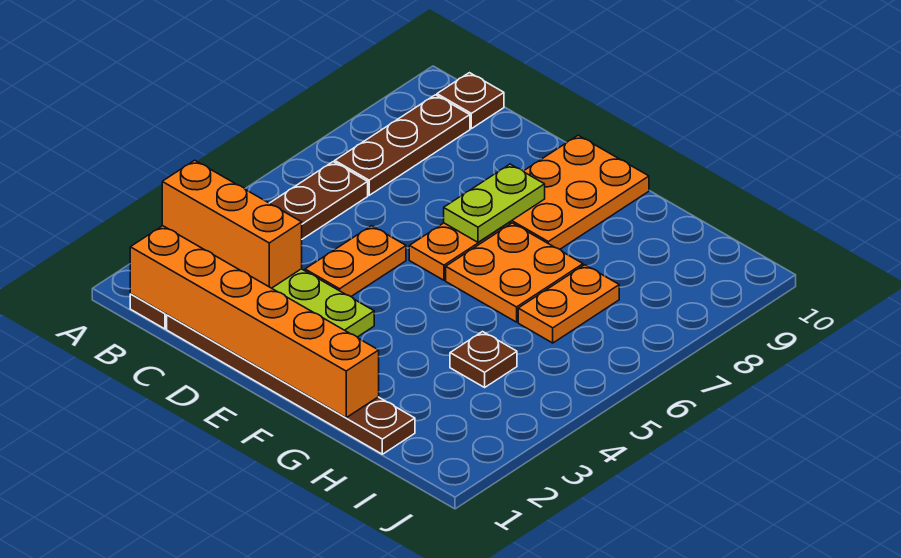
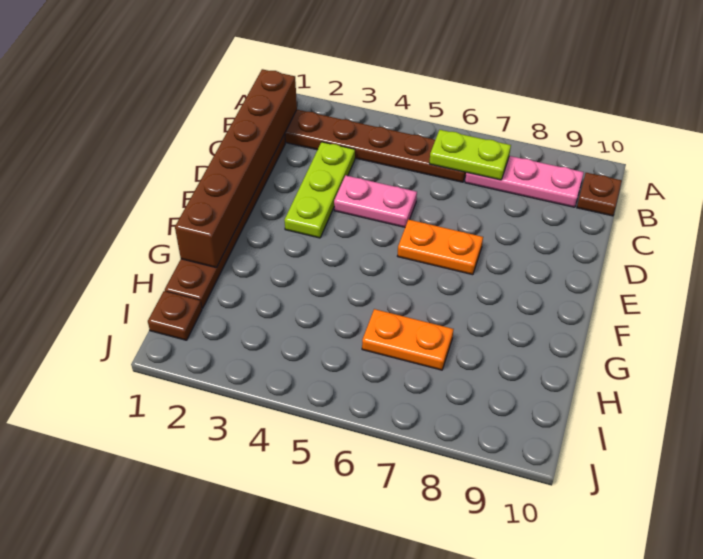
orange brick A3:C3 level 2 -> none
orange brick B1:G1 level 2 -> brown brick B1:G1 level 2
brown plate B7:B9 level 1 -> pink plate B7:B9 level 1
orange plate D4:D5 level 1 -> pink plate D4:D5 level 1
lime plate E7:E8 level 2 -> lime plate B6:B7 level 2
orange plate E8:F10 level 1 -> none
orange plate F6:G7 level 1 -> none
brown plate H4 level 1 -> brown plate I1 level 1

